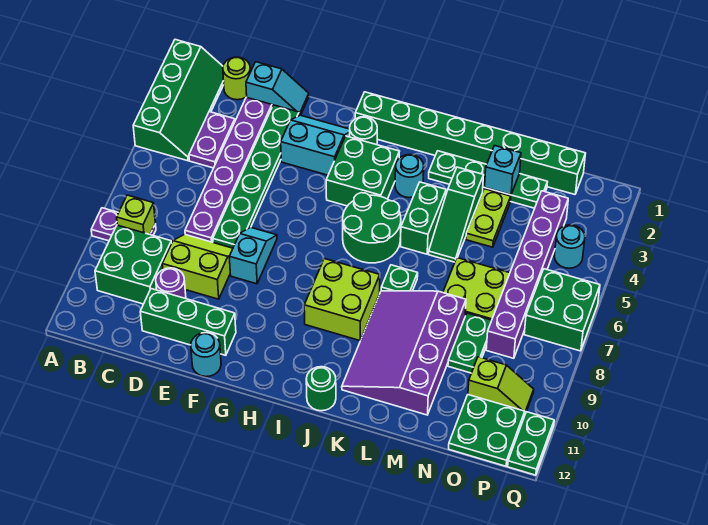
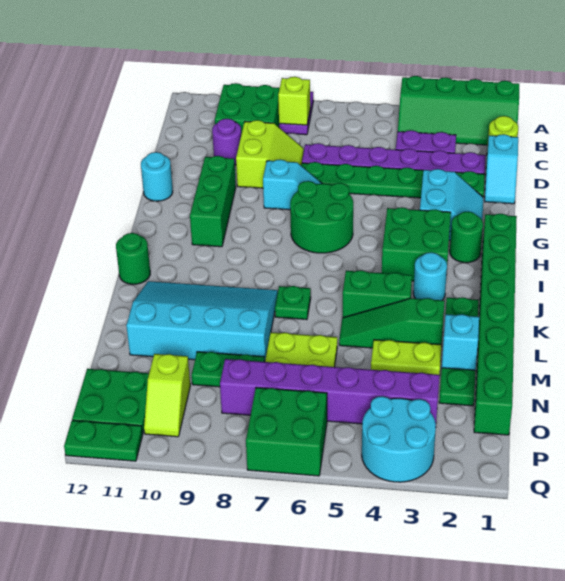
green brick D11:F11 level 1 -> green brick F10:H10 level 1
green round brick I5:J6 level 1 -> green round brick G6:H7 level 1
lime brick I8:J9 level 1 -> none
purple slope K8:M11 level 1 top M -> cyan slope K8:M11 level 1 top M
cyan round brick P4 level 1 -> cyan round brick P3:Q4 level 1

